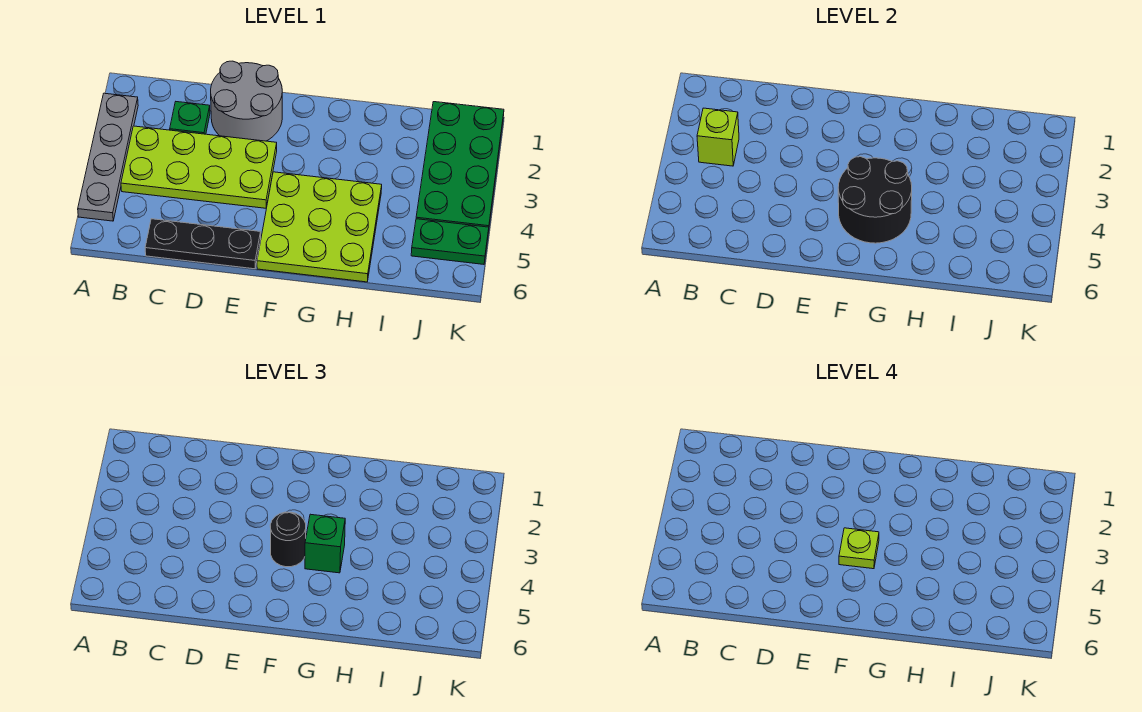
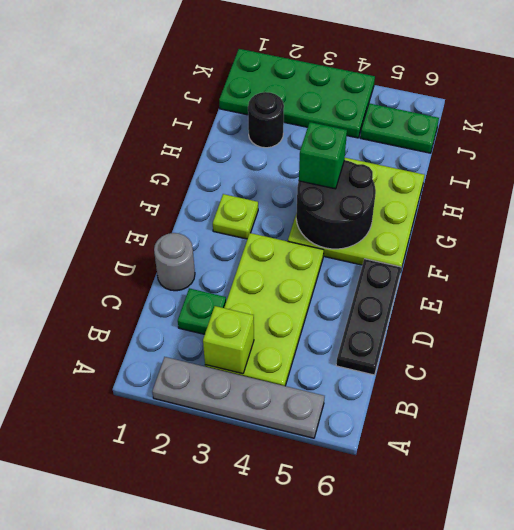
grey round brick D1:E2 level 1 -> grey round brick D1 level 1
black round brick F4 level 3 -> black round brick I2 level 1
lime plate F4 level 4 -> lime plate F2 level 1
green plate J5:K5 level 1 -> green plate J5:J6 level 1

